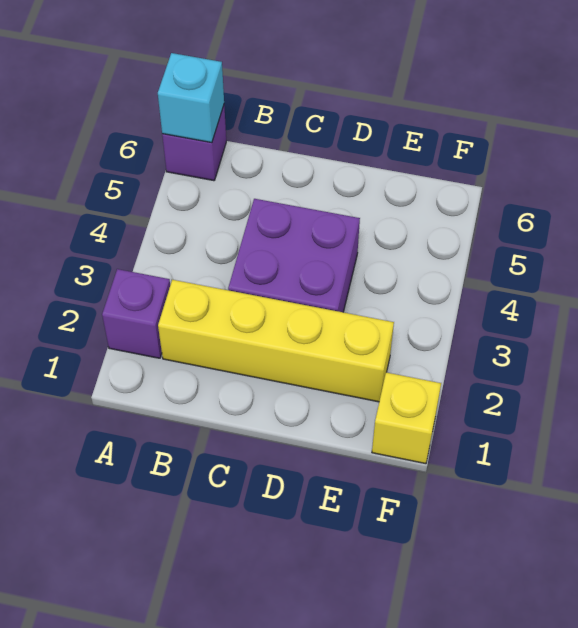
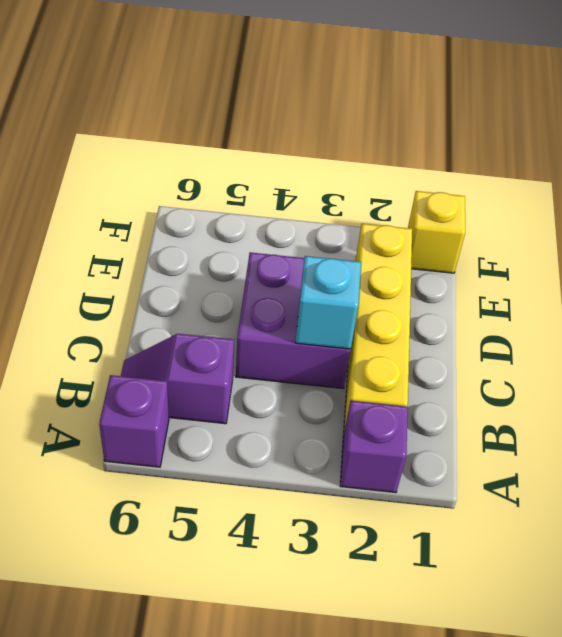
cyan brick A6 level 2 -> cyan brick C3 level 2
none -> purple slope B5:B6 level 1 top 5

